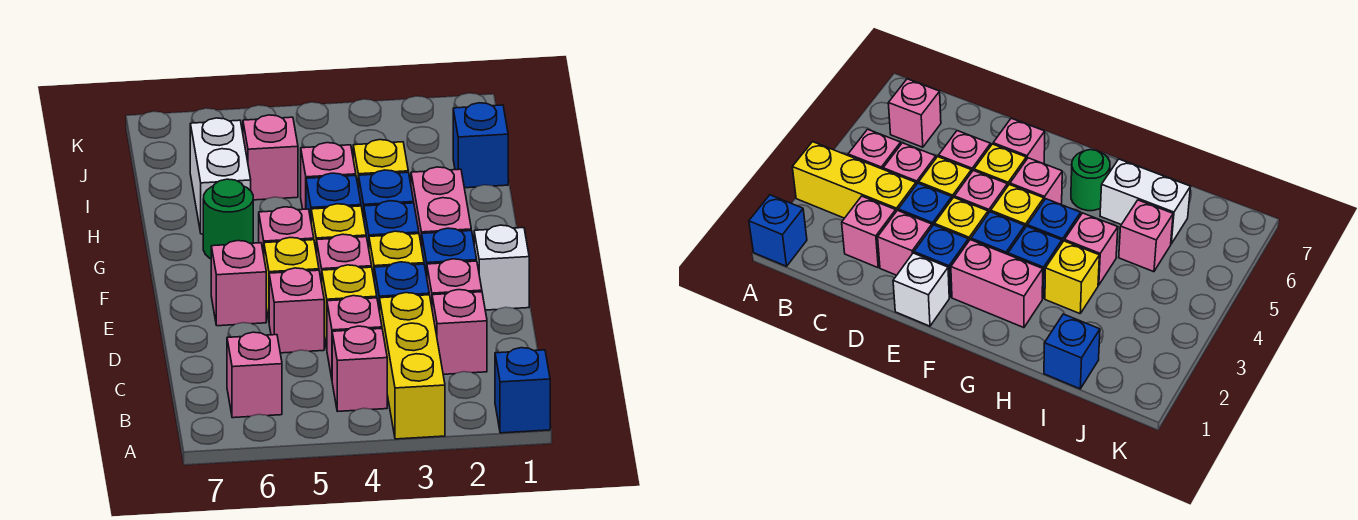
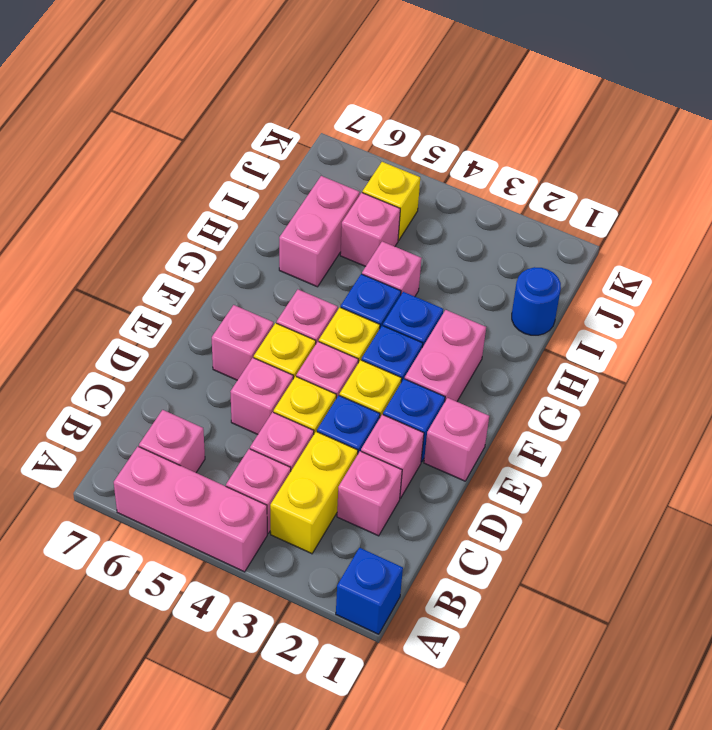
yellow brick A3:C3 level 1 -> yellow brick B3:C3 level 1
none -> pink brick A4:A6 level 1
white brick E1 level 1 -> pink brick E1 level 1
green round brick G6 level 1 -> none
yellow brick H3 level 1 -> yellow brick J5 level 1
white brick H6:I6 level 1 -> pink brick H6:I6 level 1
blue brick I1 level 1 -> blue round brick I1 level 1

